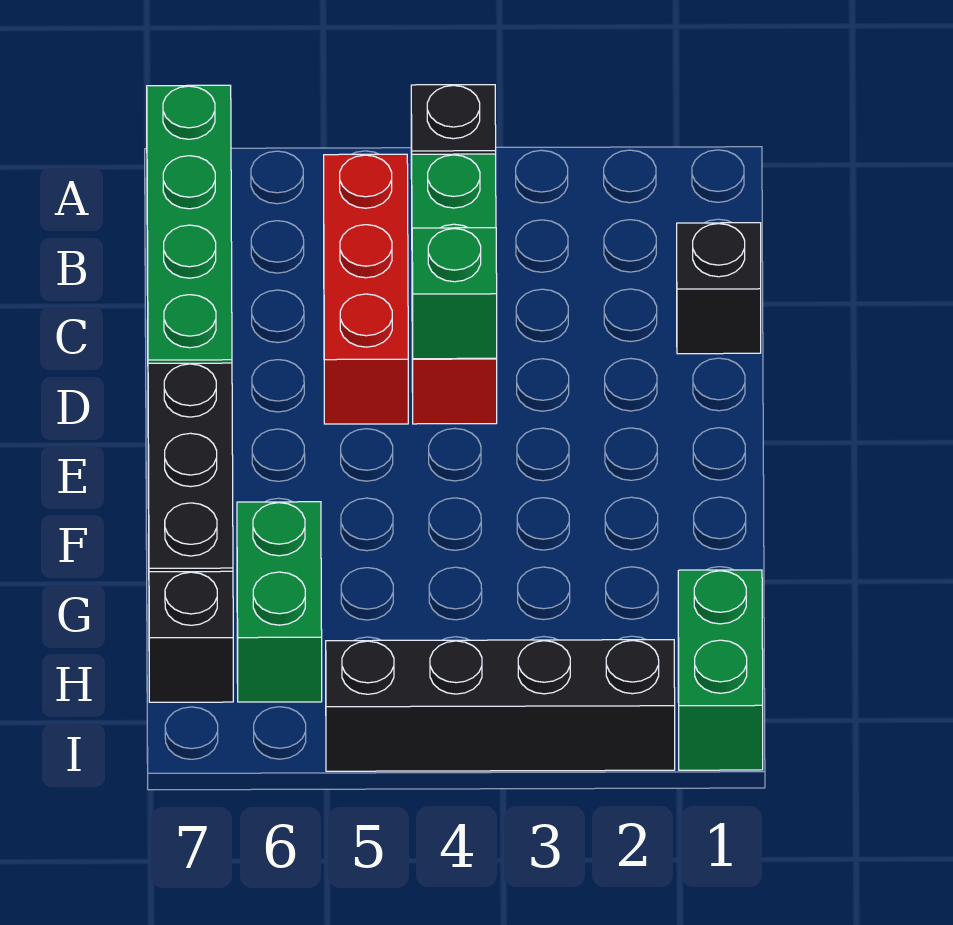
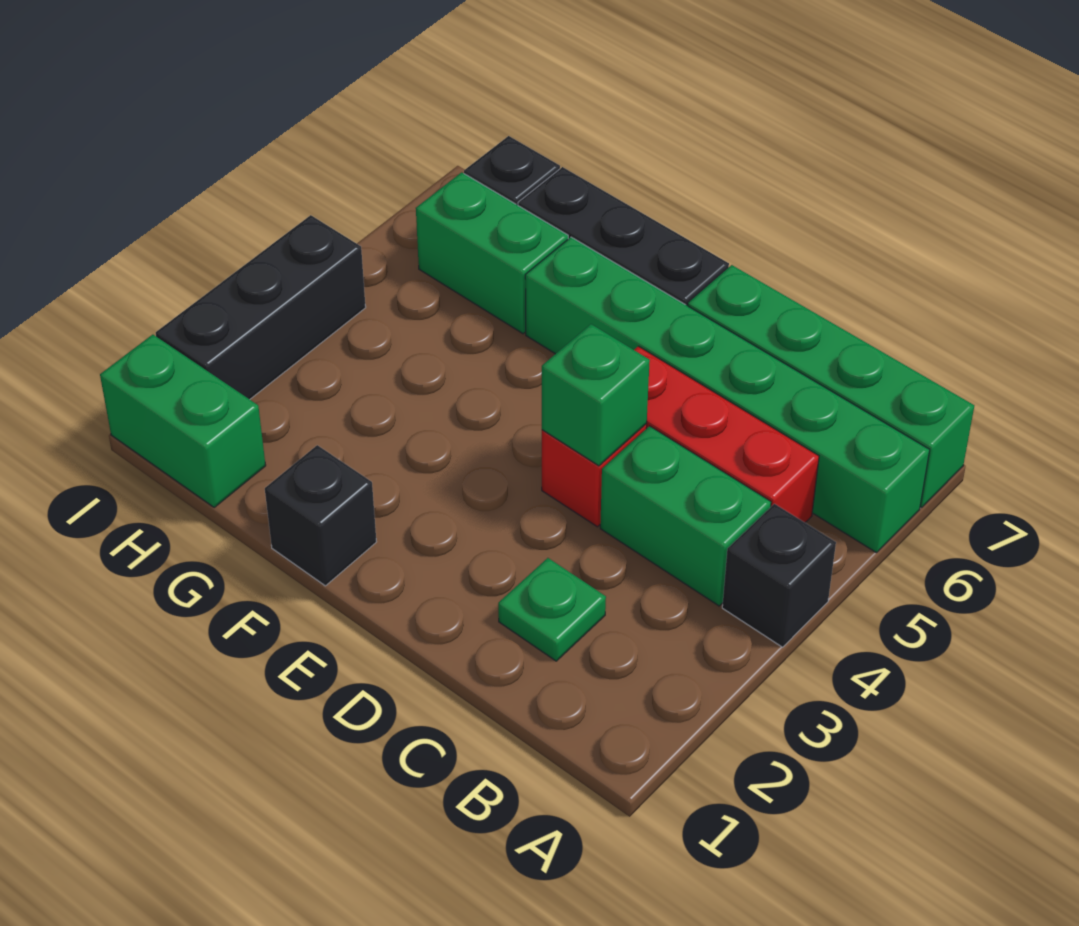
none -> green brick A6:F6 level 1
black brick C1 level 1 -> black brick F1 level 1
none -> green plate C2 level 1
black brick I2:I5 level 1 -> black brick I2:I4 level 1

